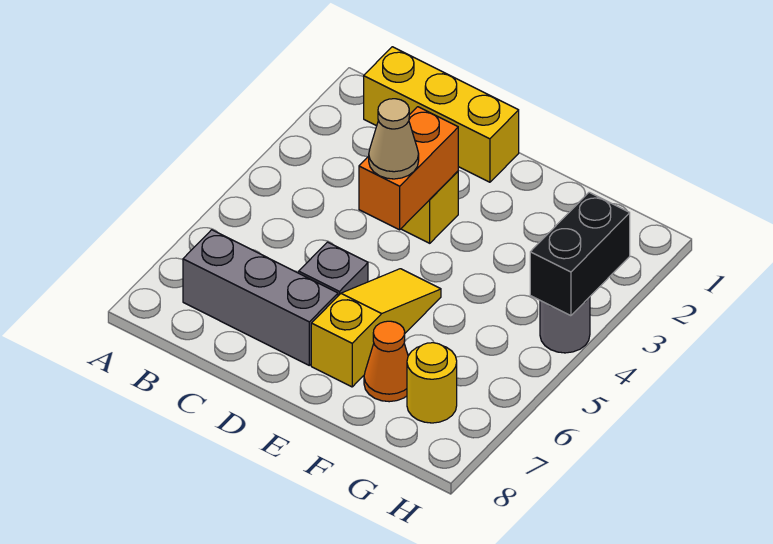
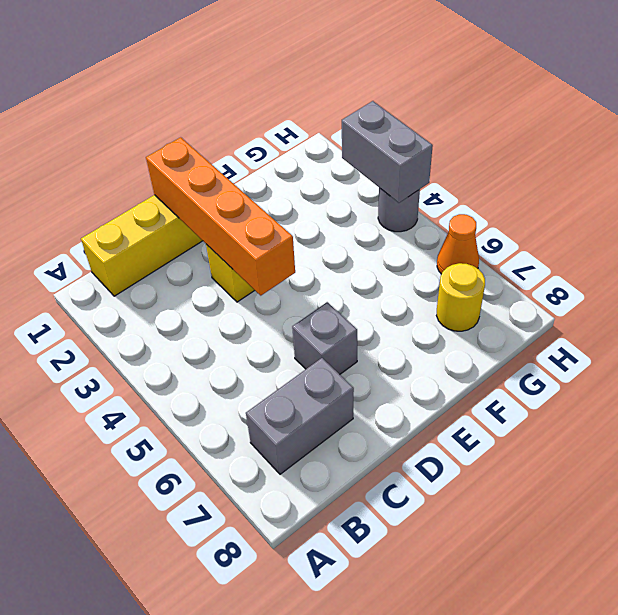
grey brick B7:D7 level 1 -> grey brick B7:C7 level 1
orange brick D3:D4 level 2 -> orange brick D1:D4 level 2
tan cone D4 level 3 -> none
yellow slope E5:E7 level 1 top 7 -> none
orange cone F7 level 1 -> orange cone H6 level 1
black brick H3:H4 level 2 -> grey brick H3:H4 level 2

